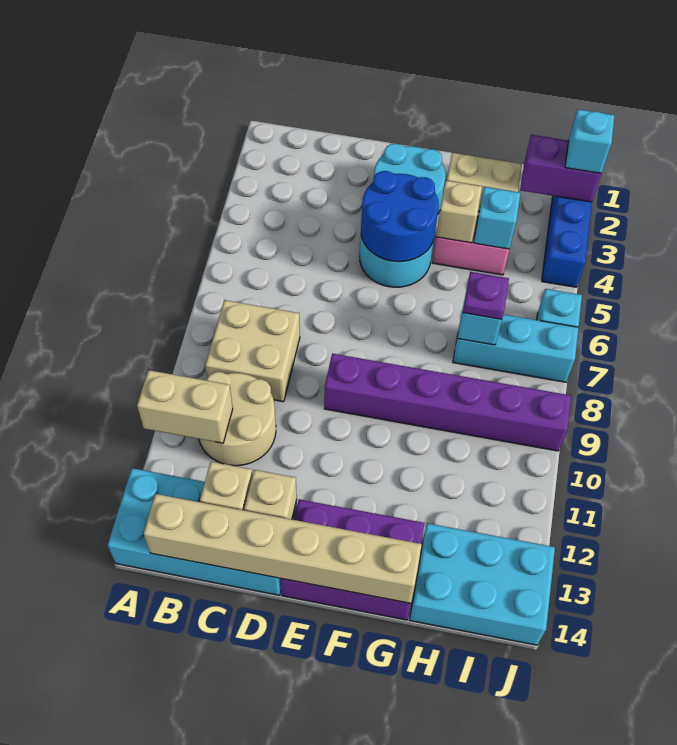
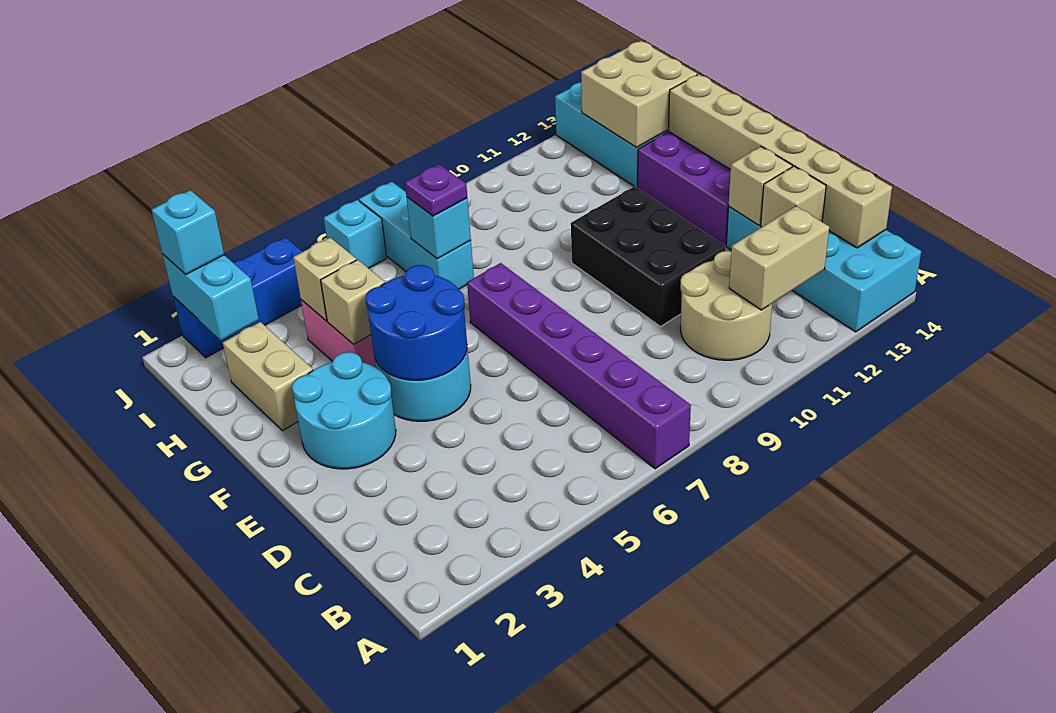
tan brick A11:B11 level 2 -> tan brick B11:B12 level 2
tan brick B8:C9 level 1 -> tan brick H13:I14 level 2
none -> black brick D10:F11 level 1
purple brick E9:J9 level 1 -> purple brick A7:F7 level 1
cyan brick H4 level 2 -> tan brick H4 level 2
purple brick I2:J2 level 2 -> cyan brick I2:J2 level 2

